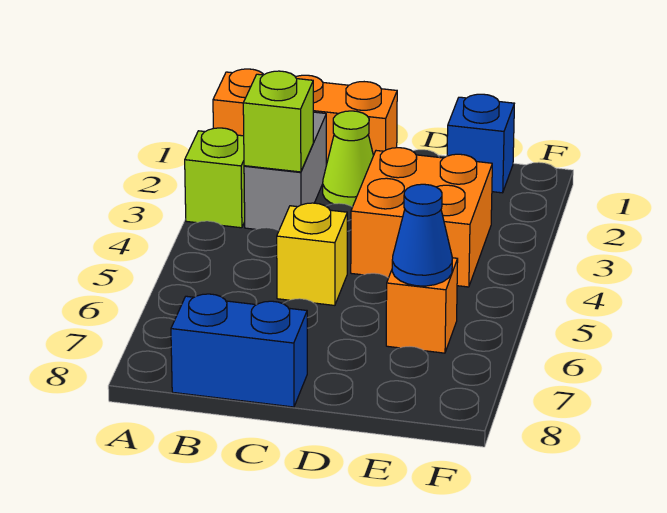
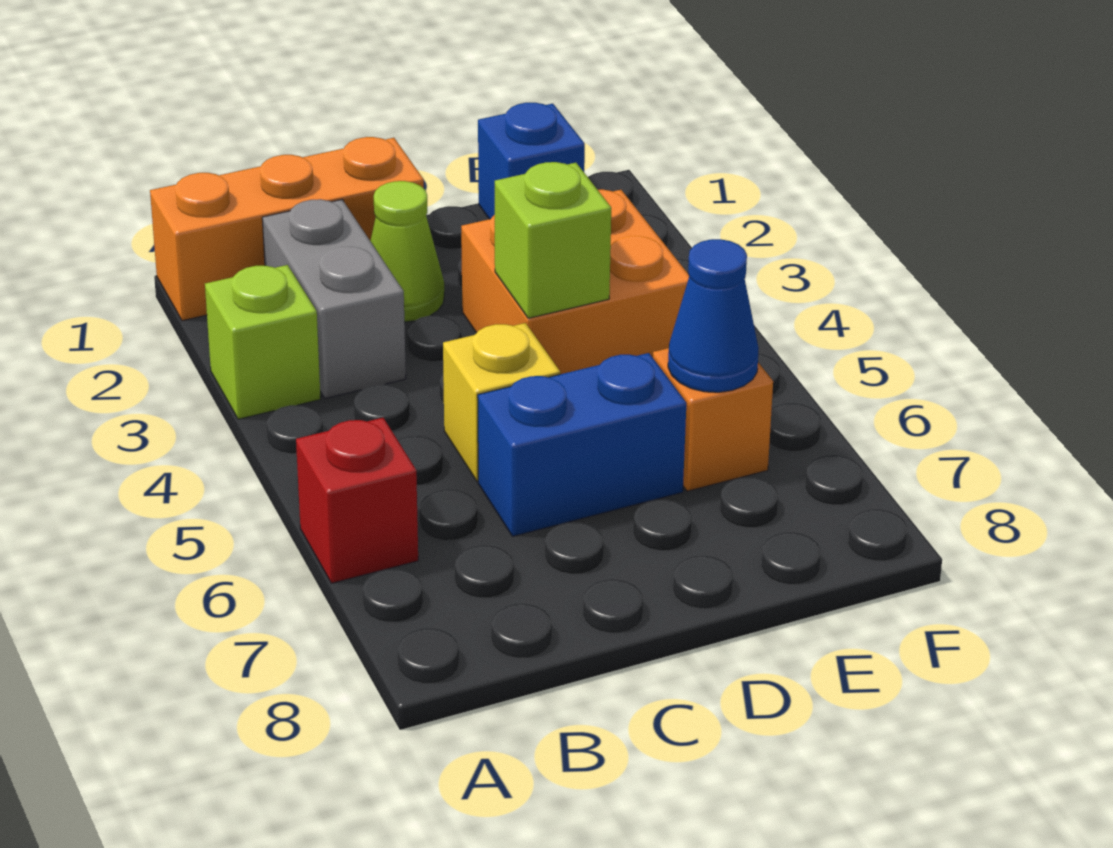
none -> red brick A6 level 1
lime brick B3 level 2 -> lime brick D4 level 2
blue brick B8:C8 level 1 -> blue brick C6:D6 level 1

